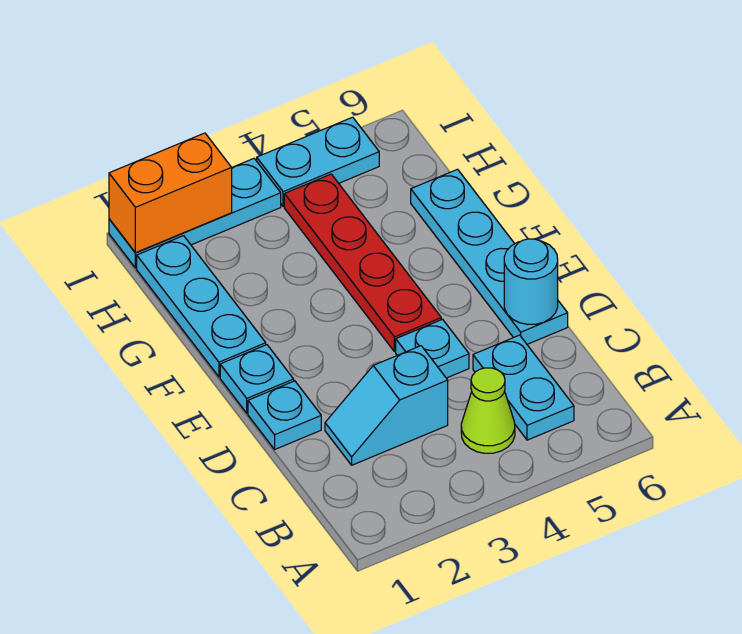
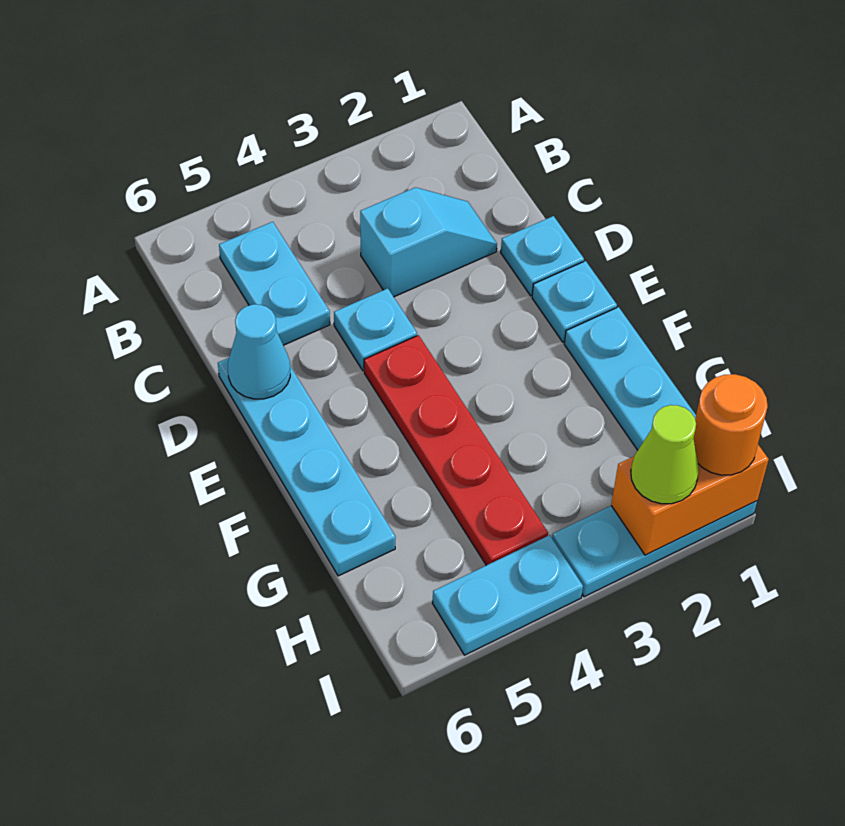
lime cone B4 level 1 -> lime cone I2 level 3
cyan round brick D6 level 2 -> cyan cone D6 level 2
none -> orange round brick I1 level 3

